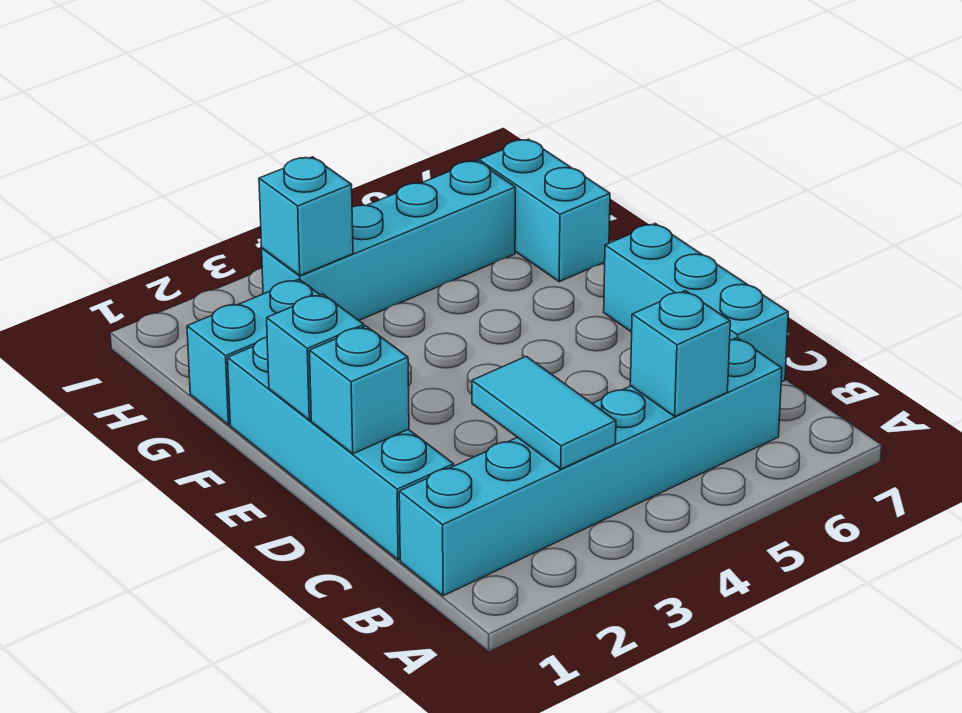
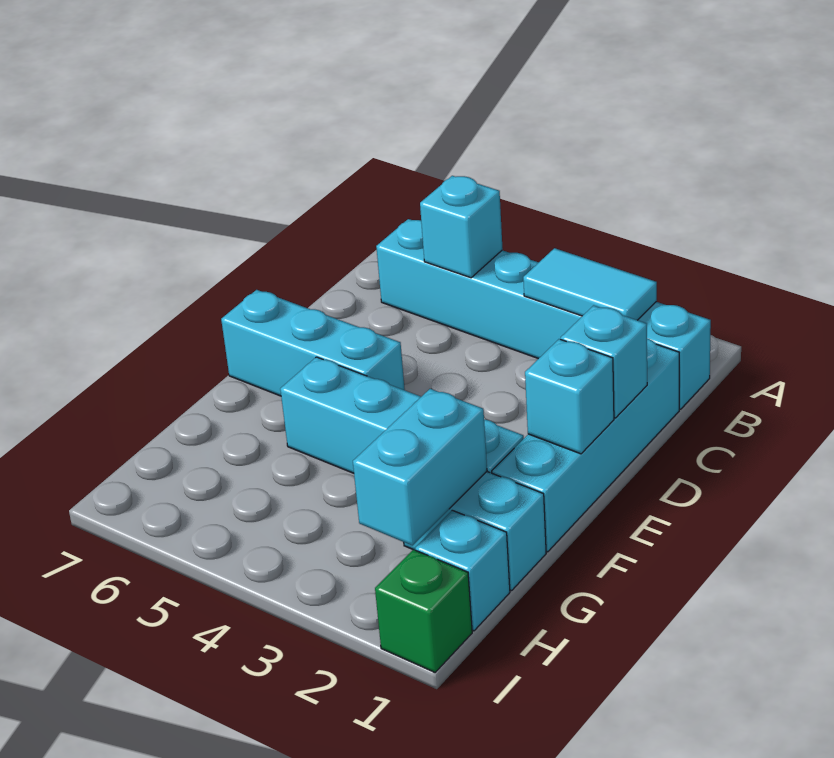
cyan tile B3:C3 level 2 -> cyan tile B2:B3 level 2
cyan brick C7:E7 level 1 -> cyan brick E5:E7 level 1
cyan brick G7:H7 level 1 -> cyan brick G2:H2 level 2
cyan brick H3:H6 level 1 -> cyan brick F2:F5 level 1
cyan brick H3 level 2 -> cyan brick H1 level 1
none -> green brick I1 level 1

